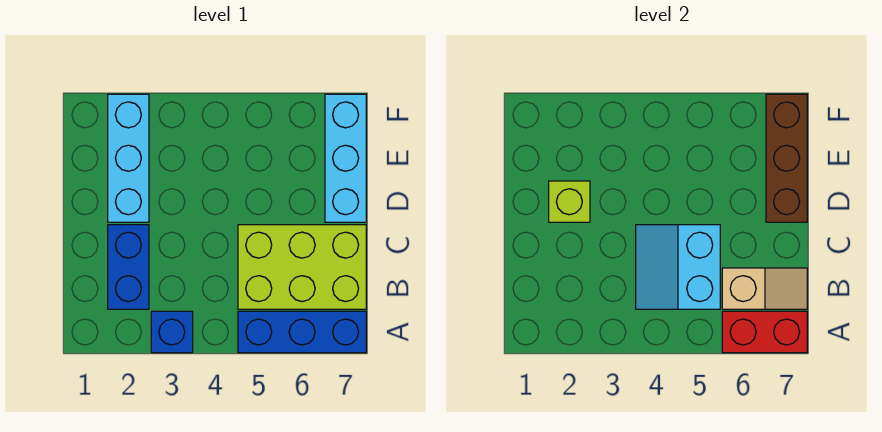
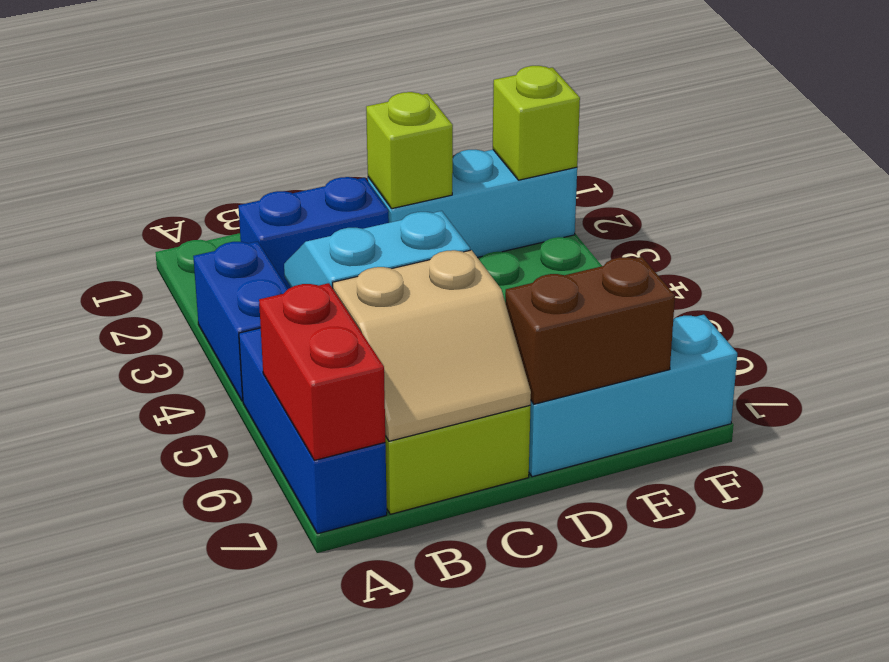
blue brick A3 level 1 -> blue brick A3:A4 level 1
tan slope B6:B7 level 2 top 6 -> tan slope B6:C7 level 2 top 6
brown brick D7:F7 level 2 -> brown brick D7:E7 level 2
none -> lime brick F2 level 2

